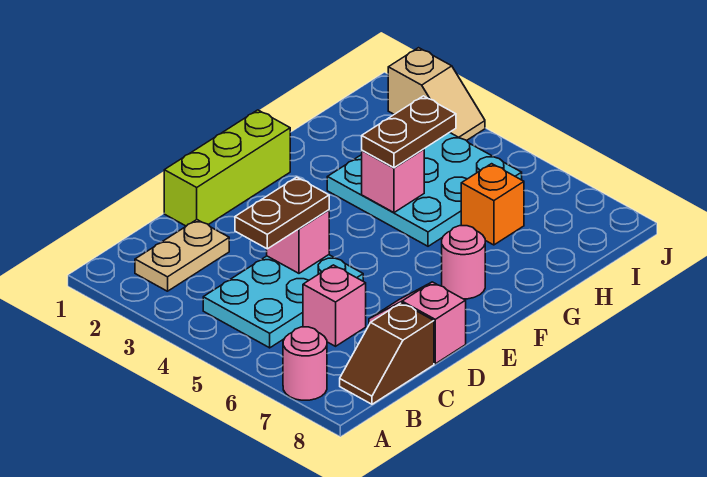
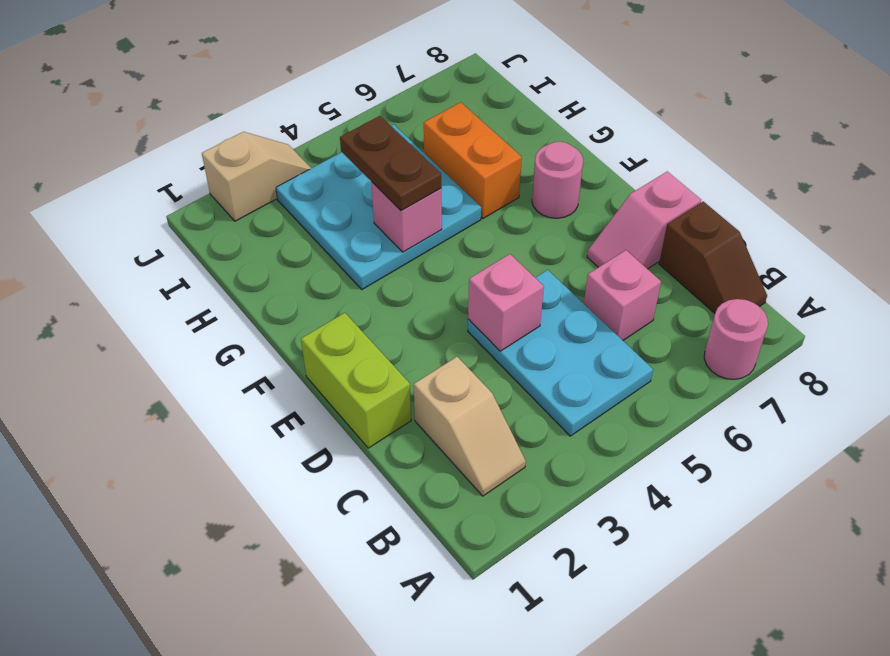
tan plate B2:C2 level 1 -> tan slope B2:C2 level 1 top C
brown plate C4:D4 level 3 -> none
lime brick D1:F1 level 1 -> lime brick D1:E1 level 1
orange brick H6 level 1 -> orange brick G6:H6 level 1

